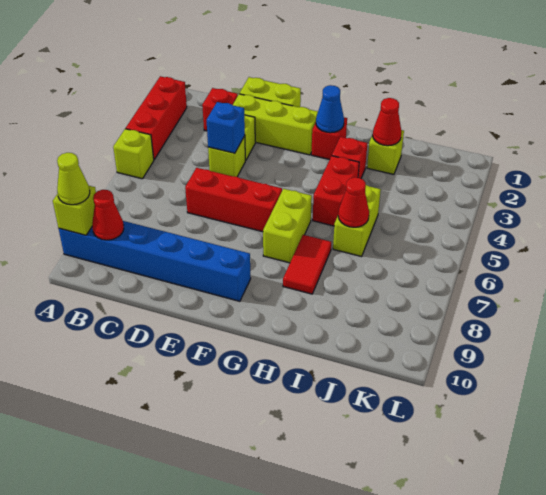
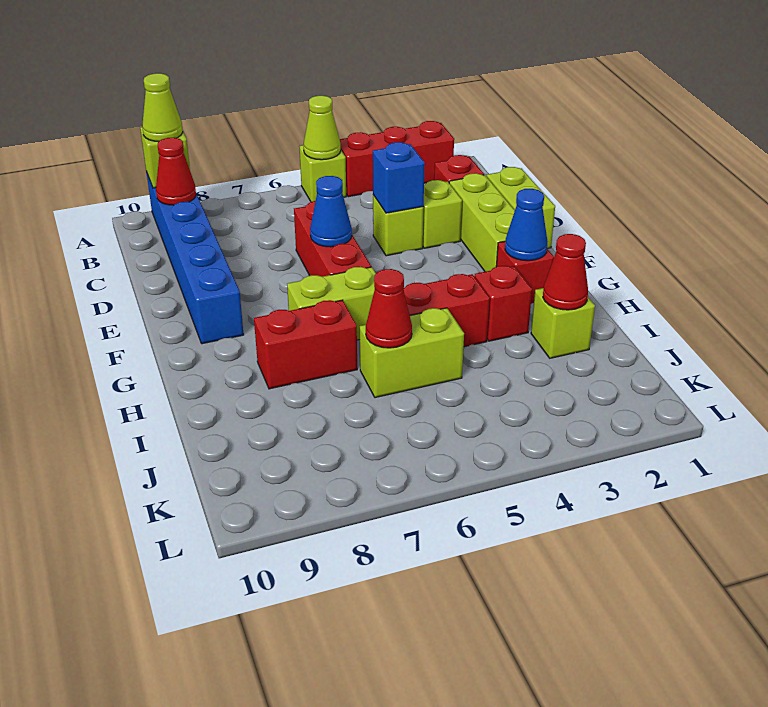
none -> lime cone A5 level 2
none -> blue cone E6 level 2
red tile H7:H8 level 1 -> red brick H7:H8 level 1

